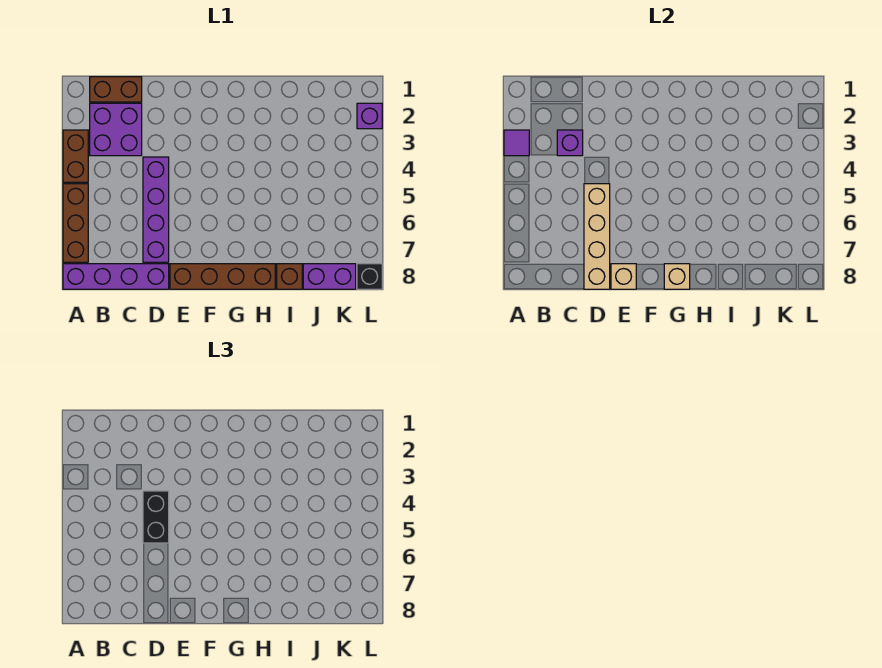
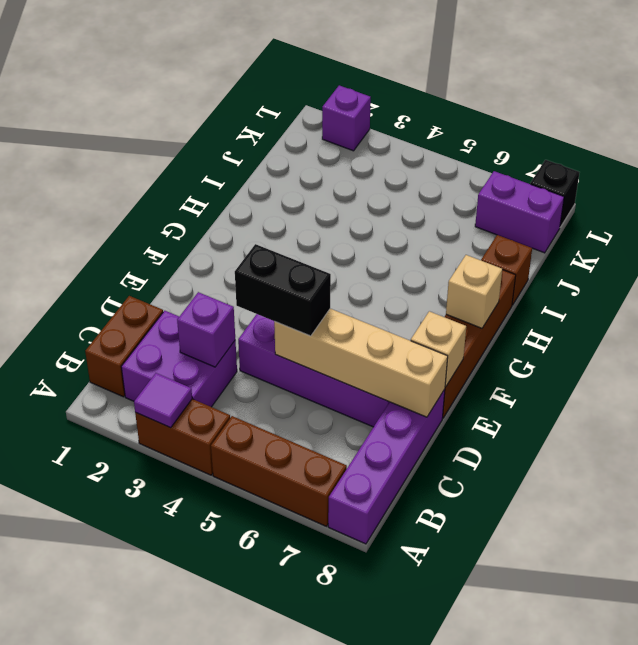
purple brick J8:K8 level 1 -> purple brick K7:K8 level 1

